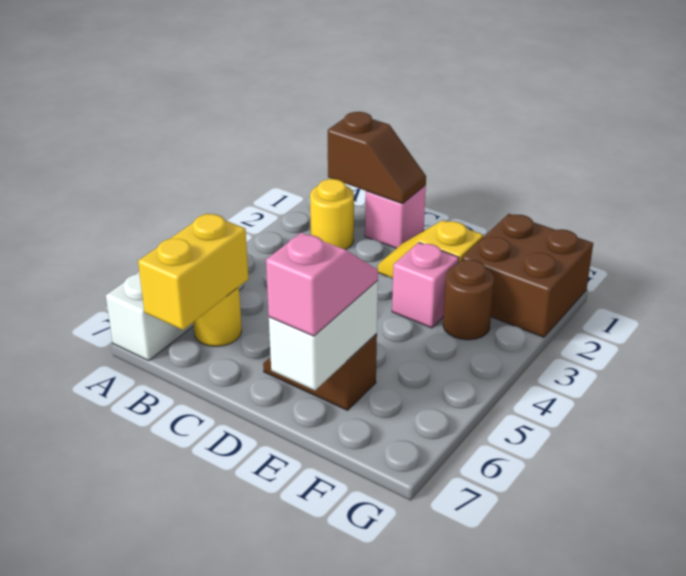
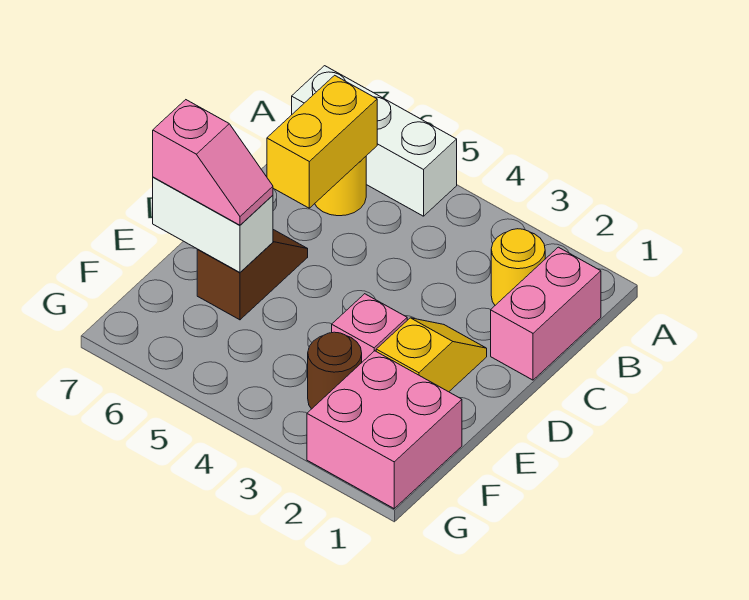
brown slope B1:C1 level 2 top B -> none
yellow brick B6:B7 level 2 -> yellow brick B6:C6 level 2
pink brick C1 level 1 -> pink brick B1:C1 level 1
brown brick F1:G2 level 1 -> pink brick F1:G2 level 1

